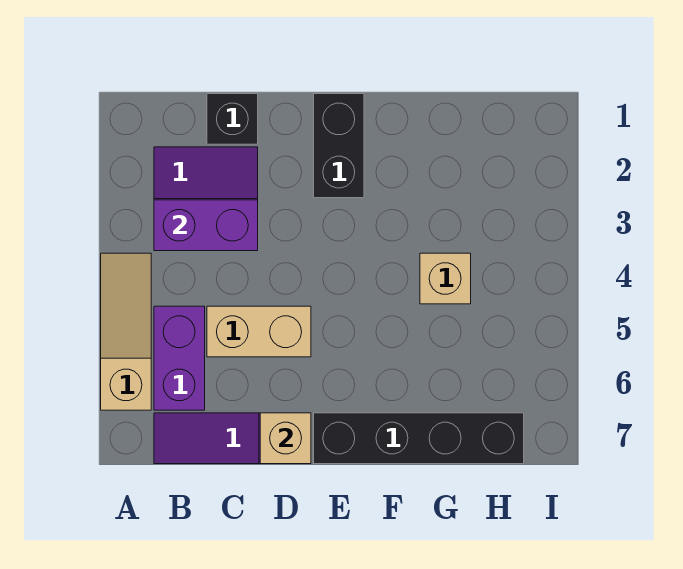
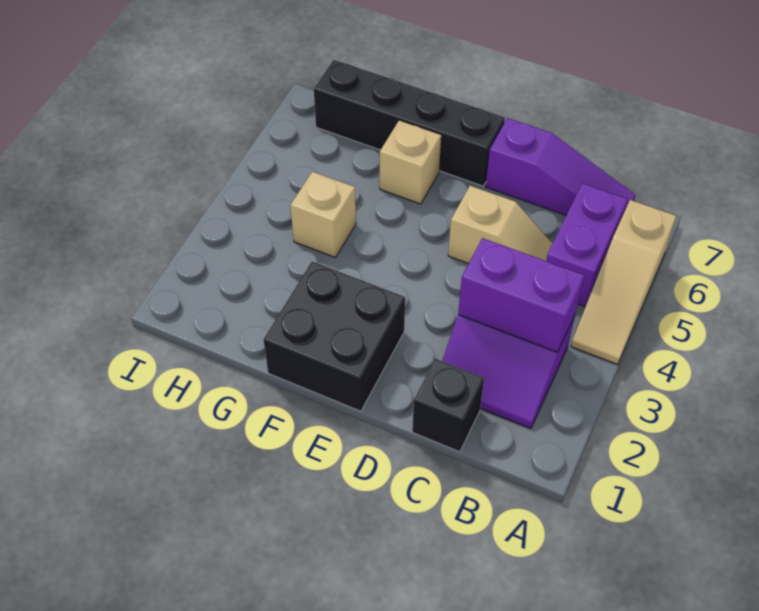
tan brick C5:D5 level 1 -> tan slope C5:D5 level 1 top D
tan brick D7 level 2 -> tan brick F6 level 1
black brick E1:E2 level 1 -> black brick E1:F2 level 1

